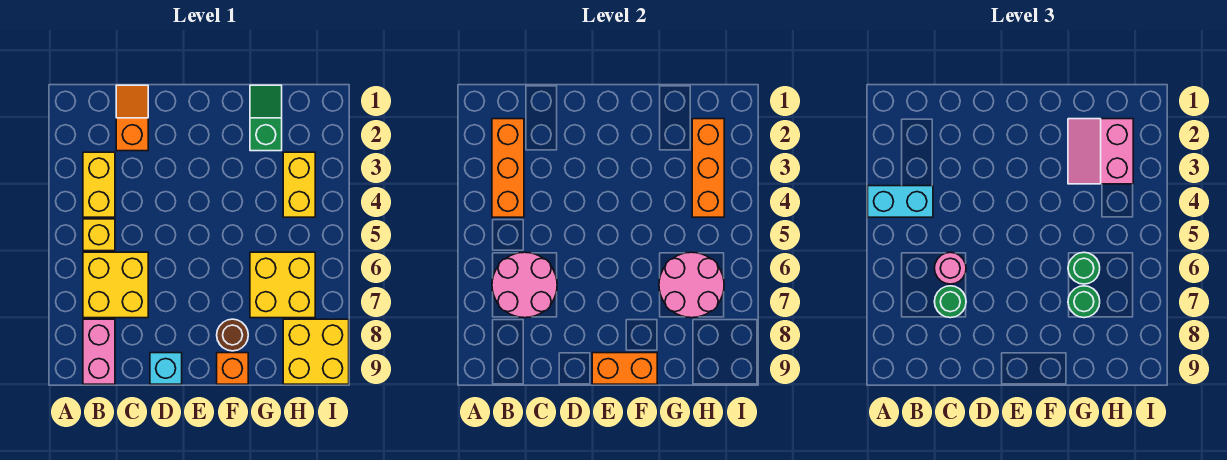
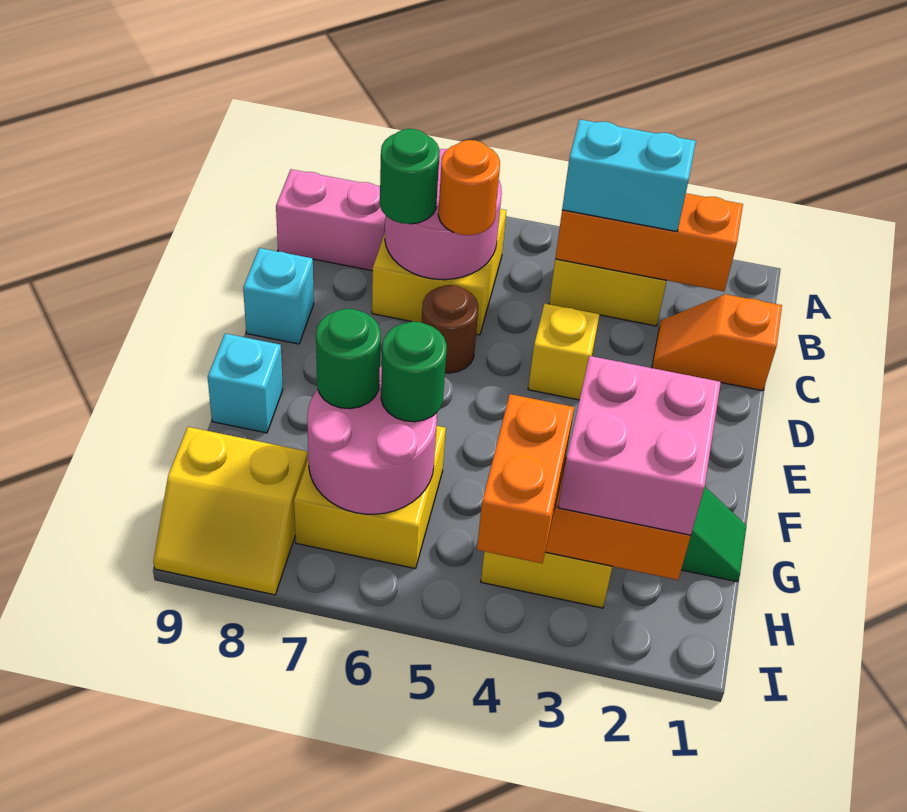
cyan brick A4:B4 level 3 -> cyan brick B3:B4 level 3
yellow brick B5 level 1 -> yellow brick D4 level 1
orange slope C1:C2 level 1 top 2 -> orange slope C1:C2 level 1 top 1
pink round brick C6 level 3 -> orange round brick C6 level 3
orange brick E9:F9 level 2 -> orange brick H4:I4 level 3
brown round brick F8 level 1 -> brown round brick D6 level 1
orange brick F9 level 1 -> cyan brick F9 level 1
pink slope G2:H3 level 3 top H -> pink brick G2:H3 level 3
yellow brick H8:I9 level 1 -> yellow slope H8:I9 level 1 top H

